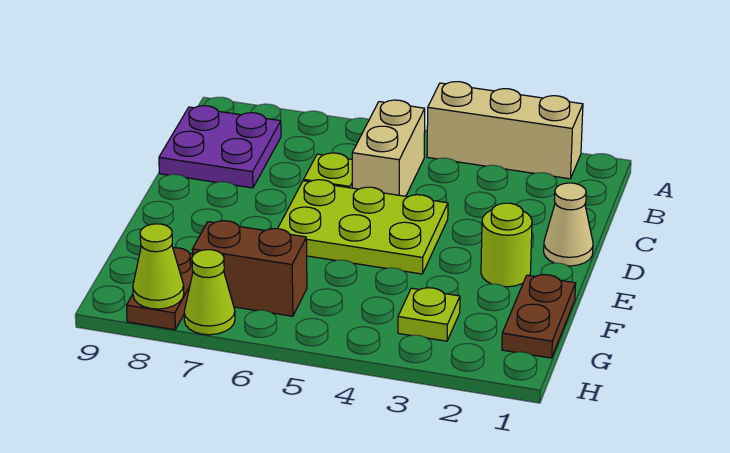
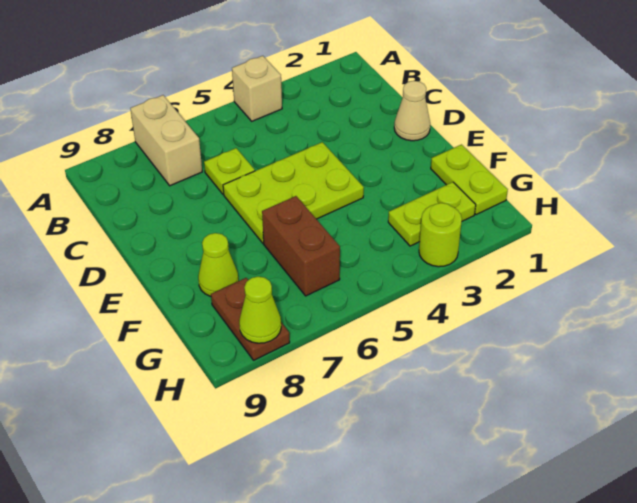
tan brick A2:A4 level 1 -> tan brick A4 level 1
tan brick B5:C5 level 1 -> tan brick A7:B7 level 1
purple plate B8:C9 level 1 -> none
lime round brick E2 level 1 -> lime round brick H3 level 1
brown plate F1:G1 level 1 -> lime plate F1:G1 level 1
lime plate G3 level 1 -> lime plate G2:G3 level 1
brown brick G6:G7 level 1 -> brown brick F6:G6 level 1
lime cone H7 level 1 -> lime cone F8 level 1

